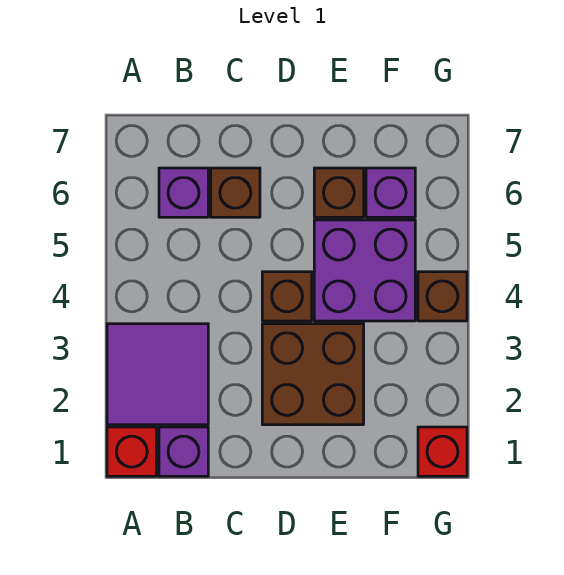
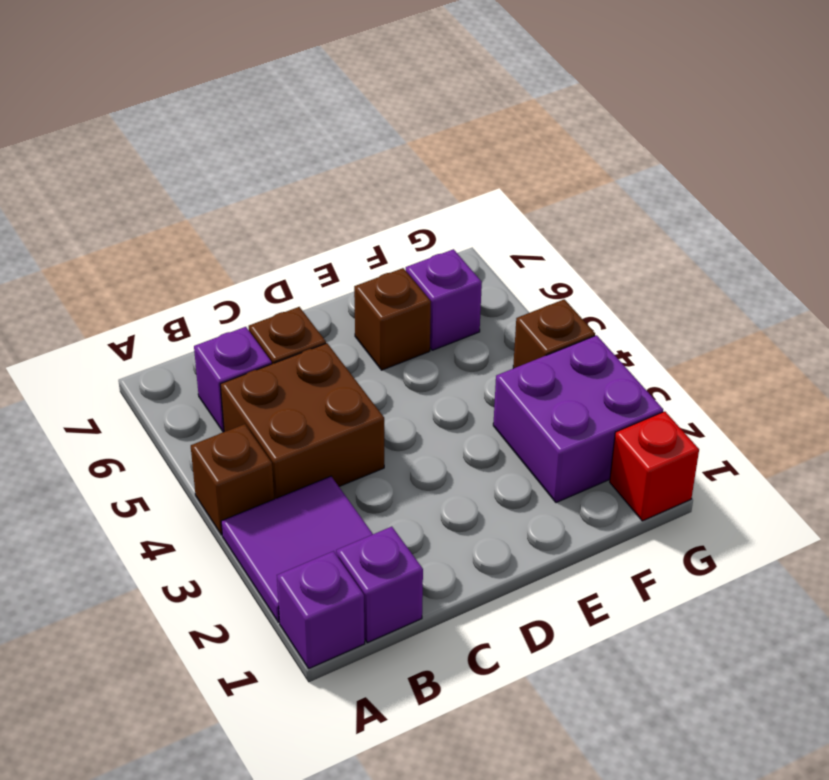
red brick A1 level 1 -> purple brick A1 level 1
brown brick D2:E3 level 1 -> brown brick B4:C5 level 1
brown brick D4 level 1 -> brown brick A4 level 1
purple brick E4:F5 level 1 -> purple brick F2:G3 level 1

